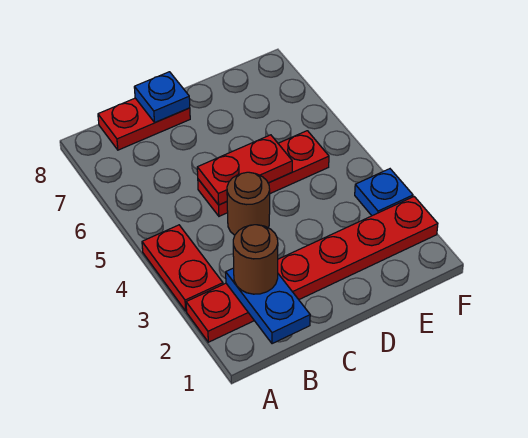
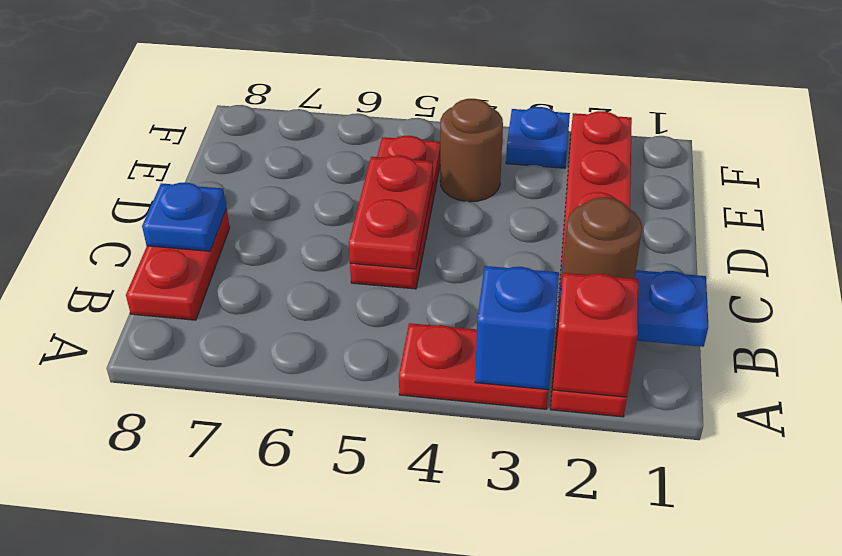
none -> red brick A2 level 2
none -> blue brick A3 level 2
brown round brick C4 level 1 -> brown round brick E4 level 1

